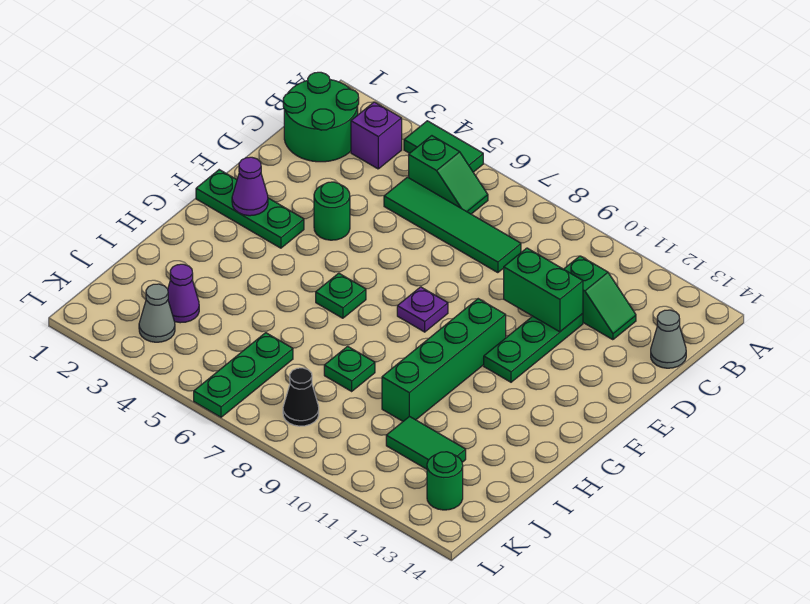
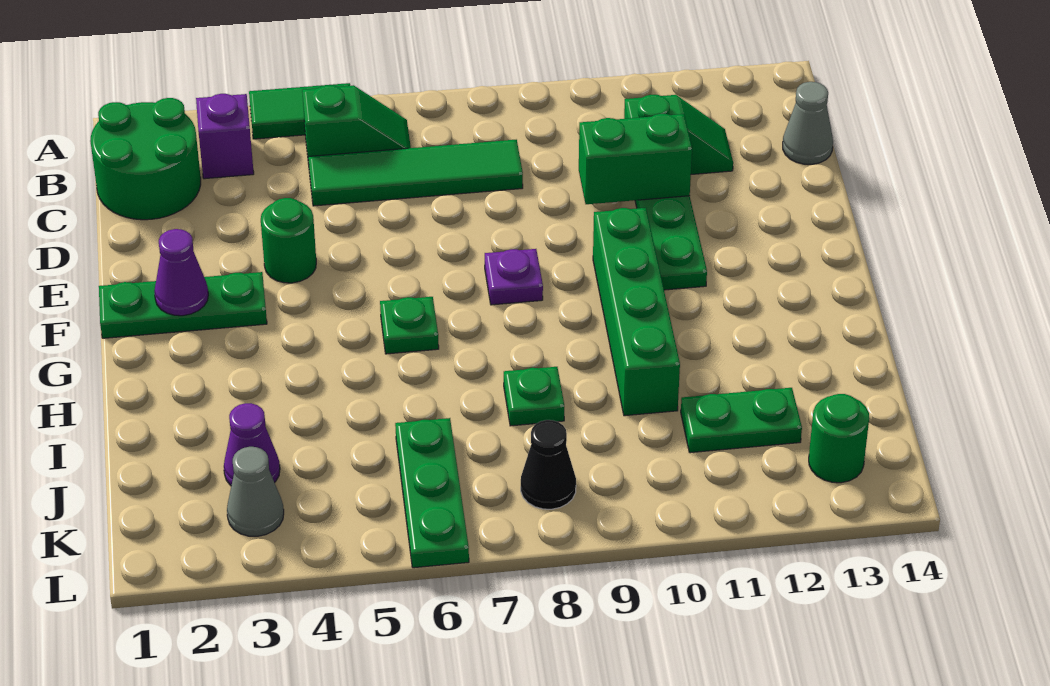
green tile J11:J12 level 1 -> green plate J11:J12 level 1

